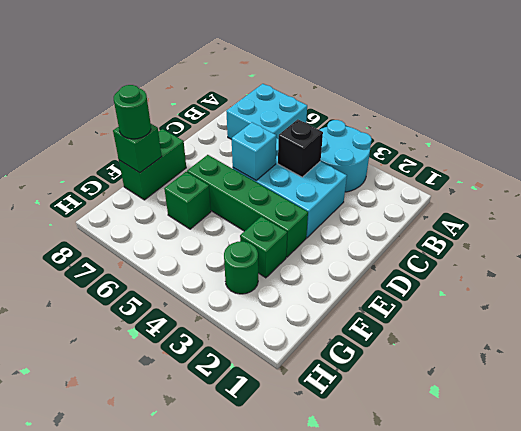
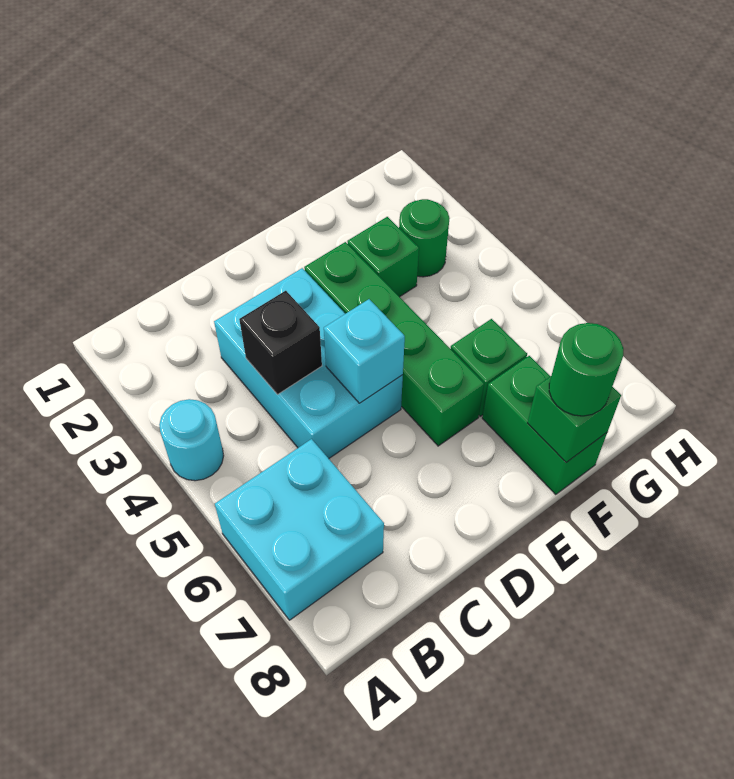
cyan round brick A3:B4 level 1 -> cyan round brick A4 level 1
green brick E8:F8 level 1 -> green brick F7:F8 level 1

